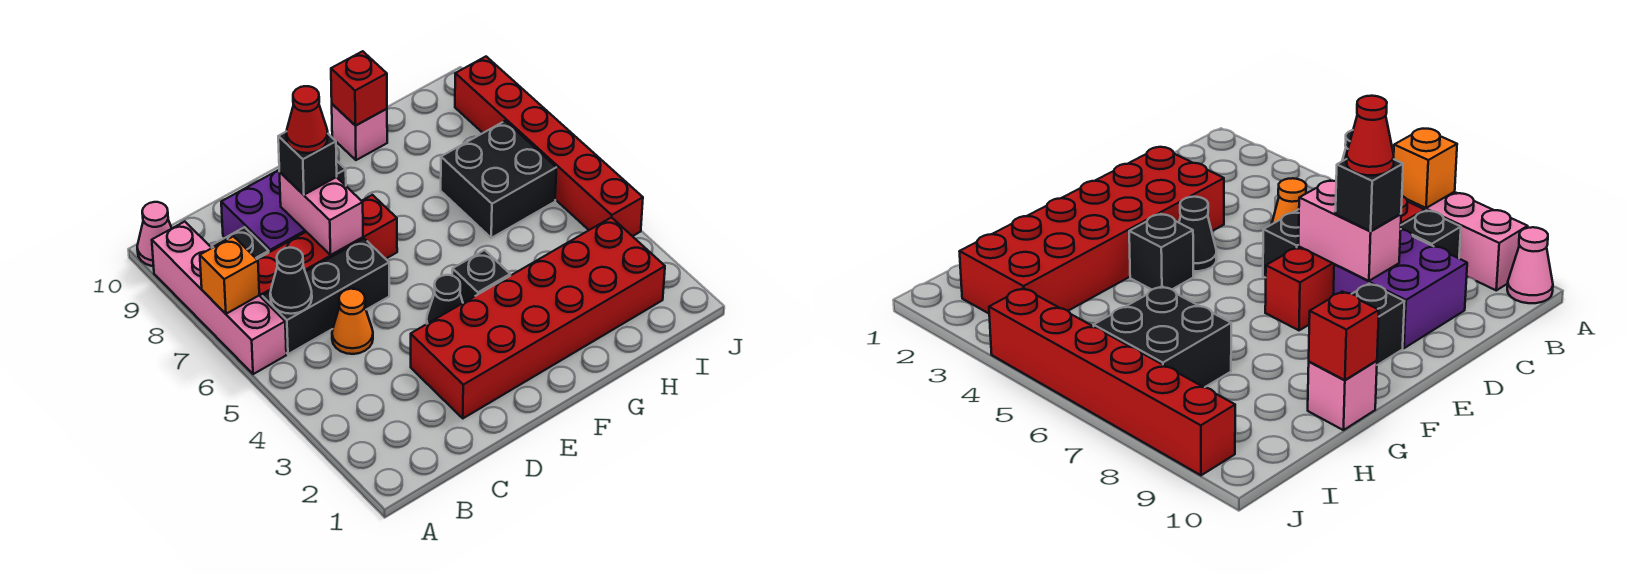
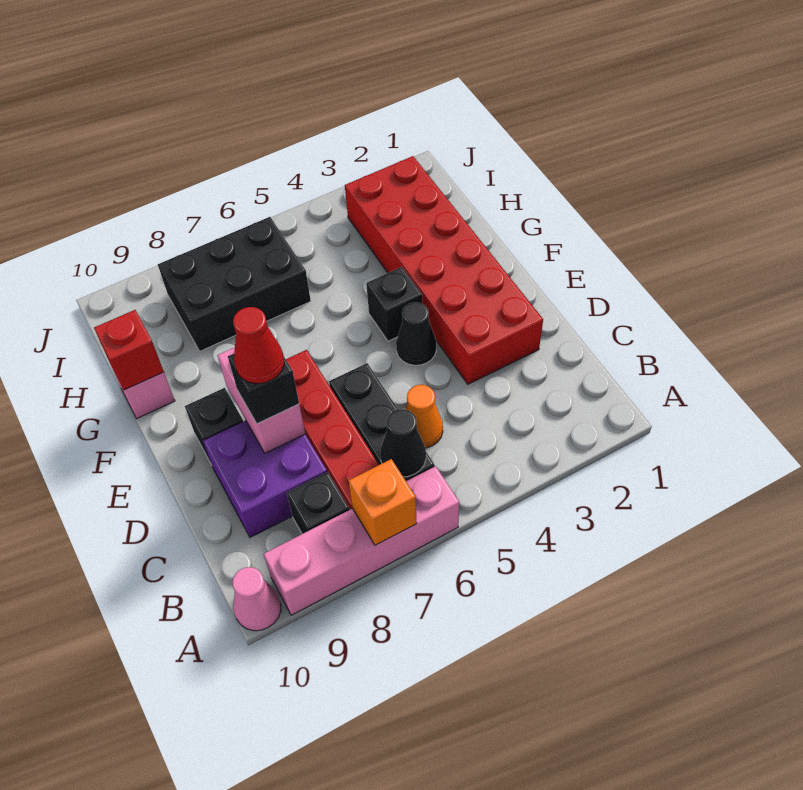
pink brick D7:D8 level 2 -> pink brick D8:E8 level 2
black brick H6:I7 level 1 -> black brick H6:I8 level 1
red brick J4:J9 level 1 -> none

